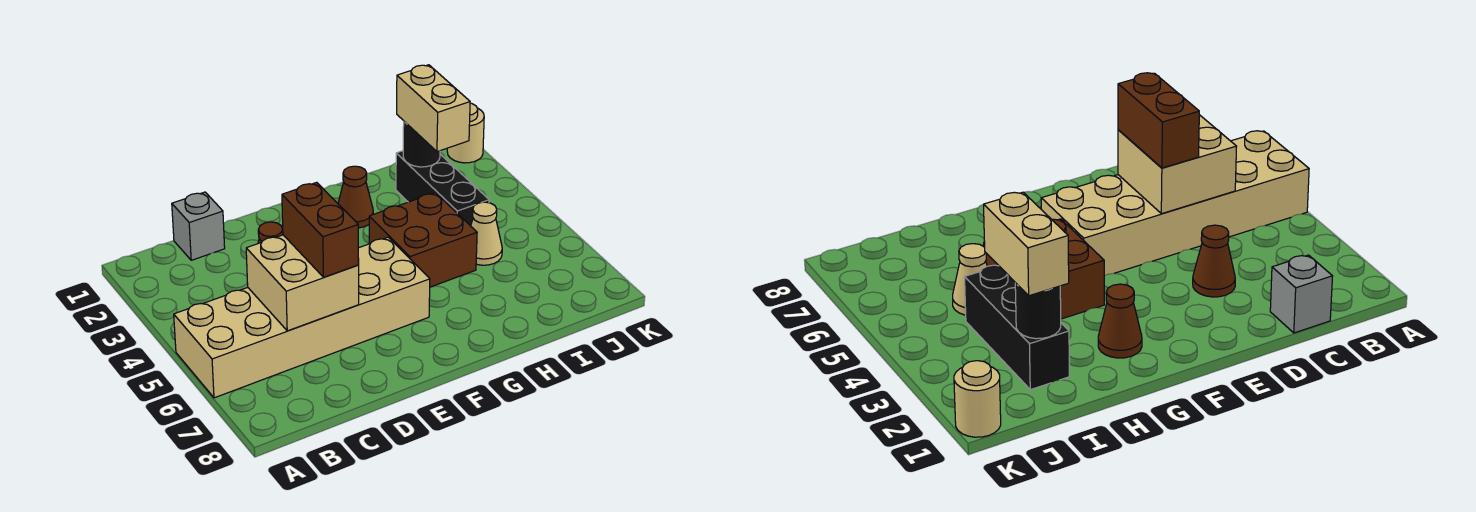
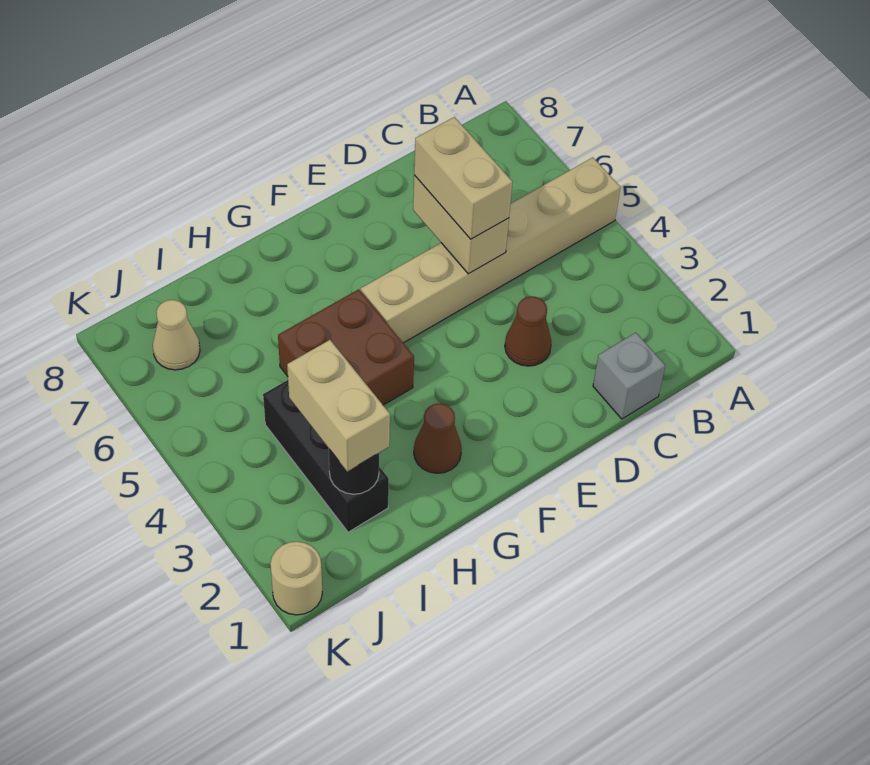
tan brick A5:F6 level 1 -> tan brick A5:F5 level 1
tan brick C5:D6 level 2 -> tan brick D5:D6 level 2
brown brick D5:D6 level 3 -> tan brick D5:D6 level 3
tan cone I5 level 1 -> tan cone J7 level 1

